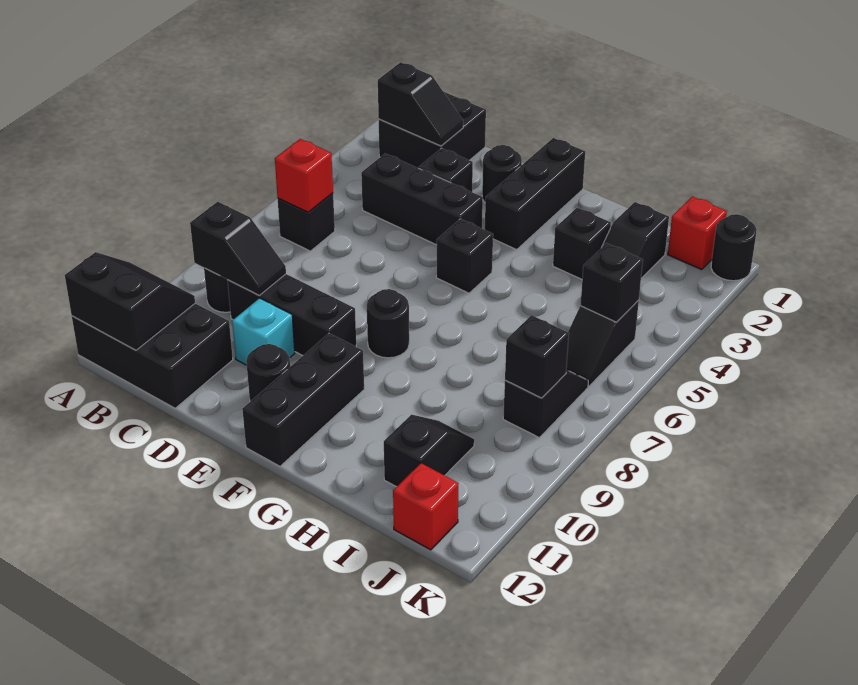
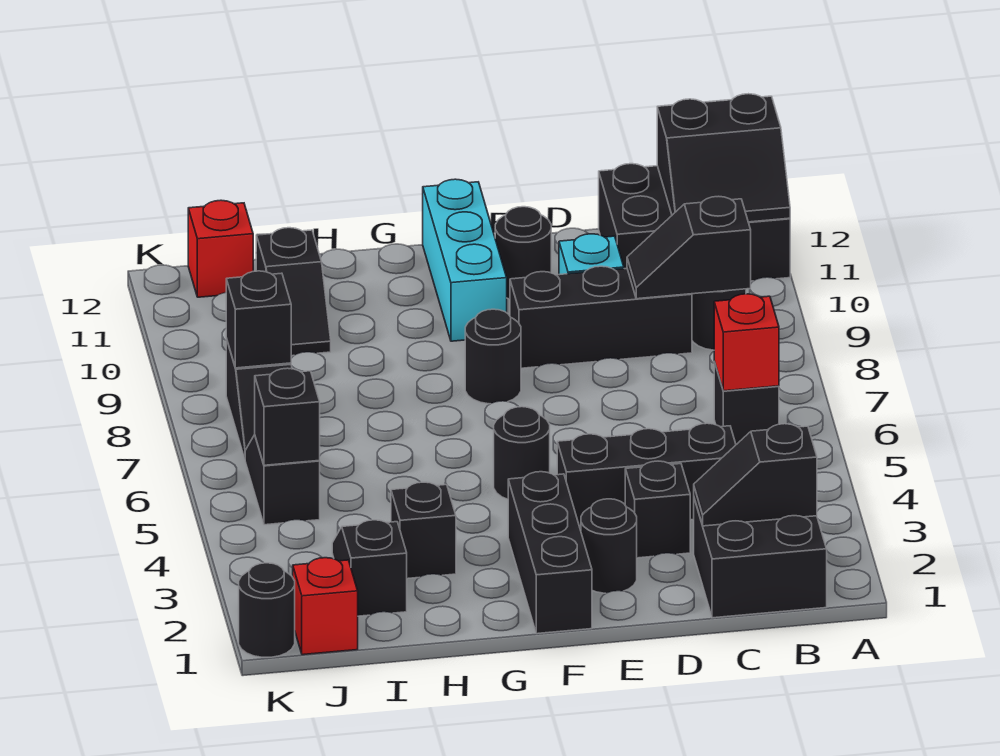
black brick F5 level 1 -> black round brick F5 level 1
black brick F10:F12 level 1 -> cyan brick F10:F12 level 1

